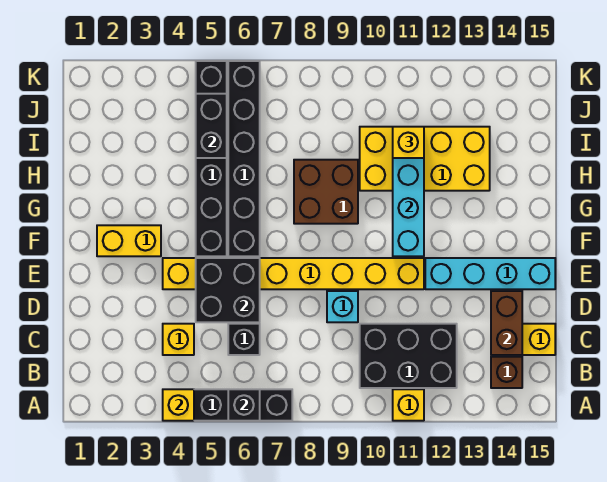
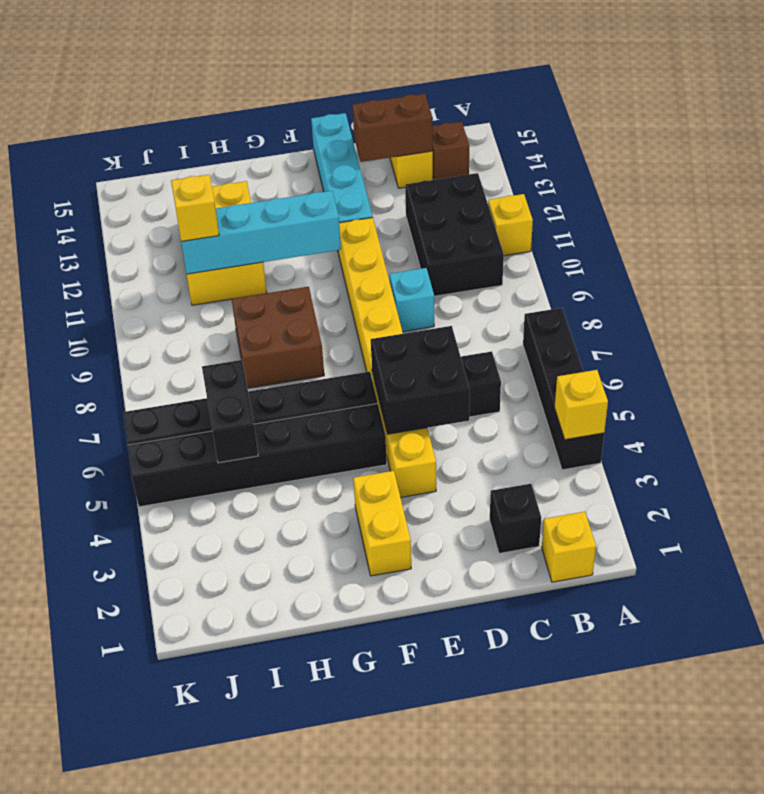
black brick A6 level 2 -> black brick C2 level 1
yellow brick C4 level 1 -> yellow brick B1 level 1
yellow brick H10:I13 level 1 -> yellow brick H11:I13 level 1
black brick I5:J5 level 2 -> black brick I5:I6 level 2

